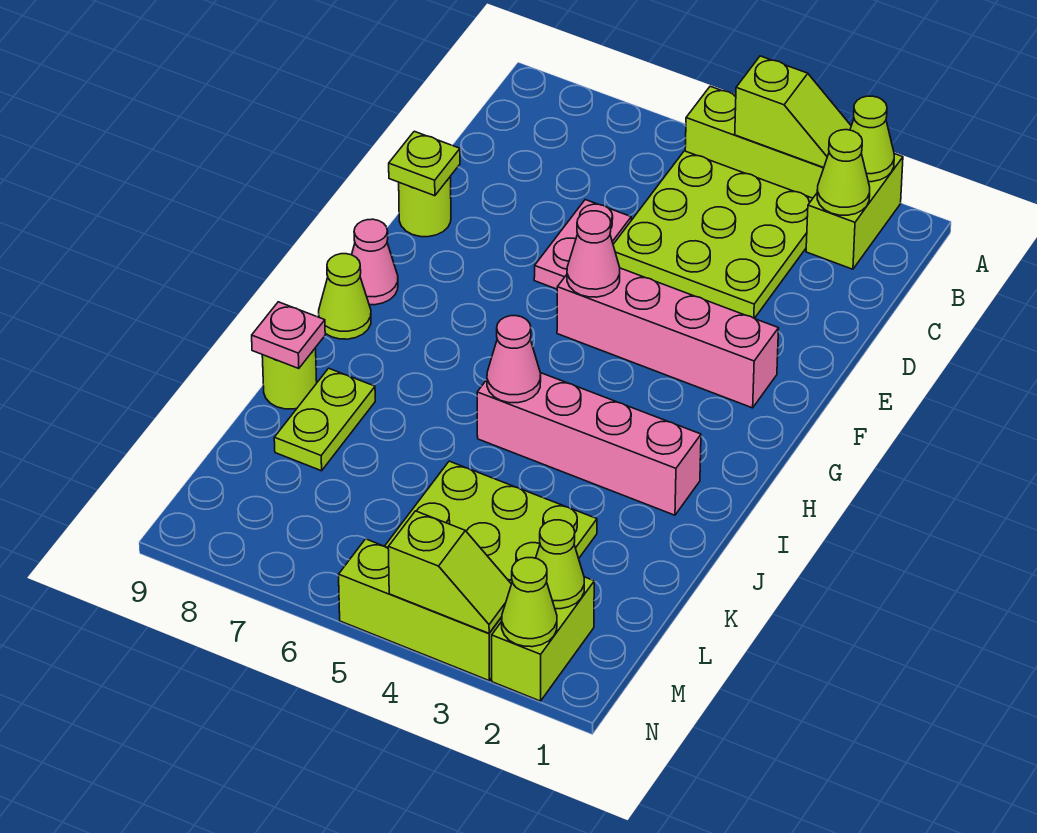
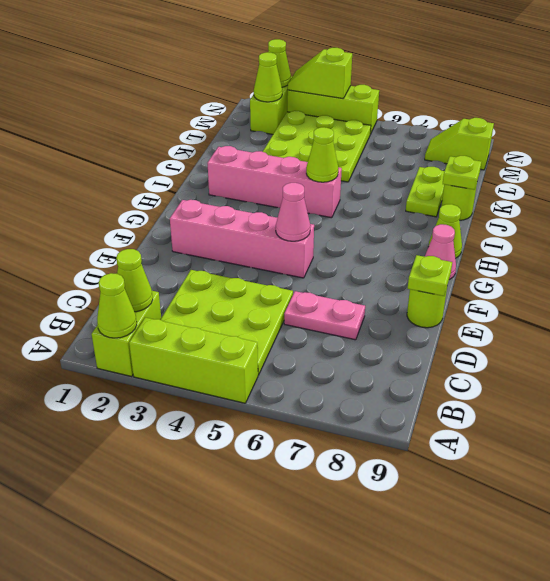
lime slope A3:A4 level 2 top 4 -> lime slope M8:M9 level 1 top 9
pink plate D6:E6 level 1 -> pink plate D6:D7 level 1
pink cone I5 level 2 -> lime cone I5 level 2
pink plate J9 level 2 -> lime plate J9 level 2

